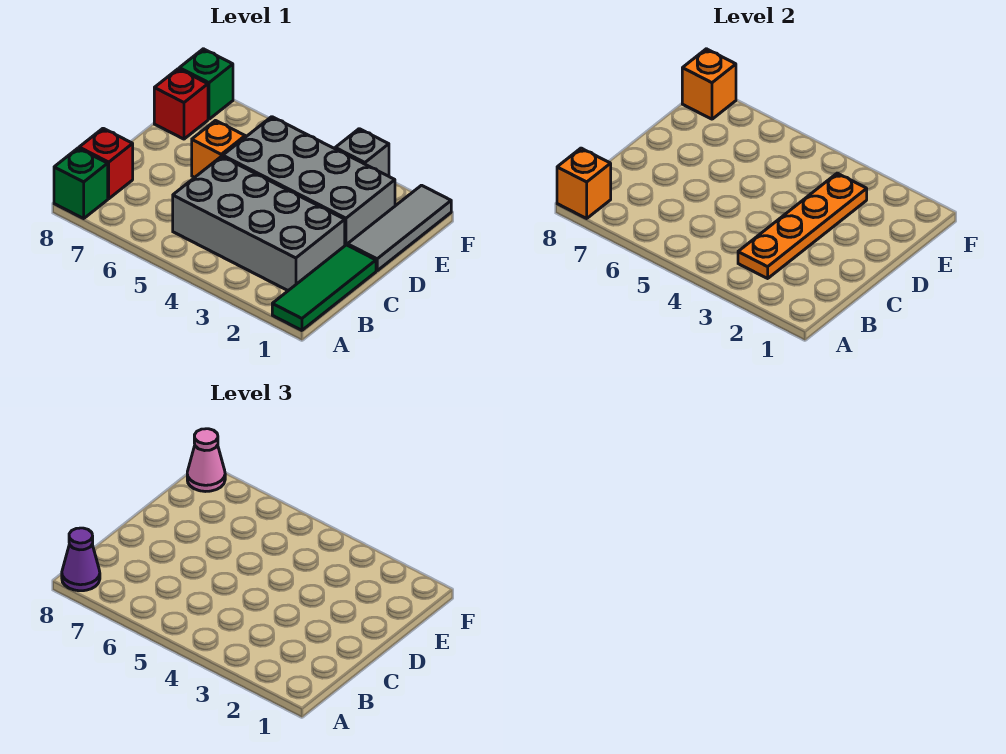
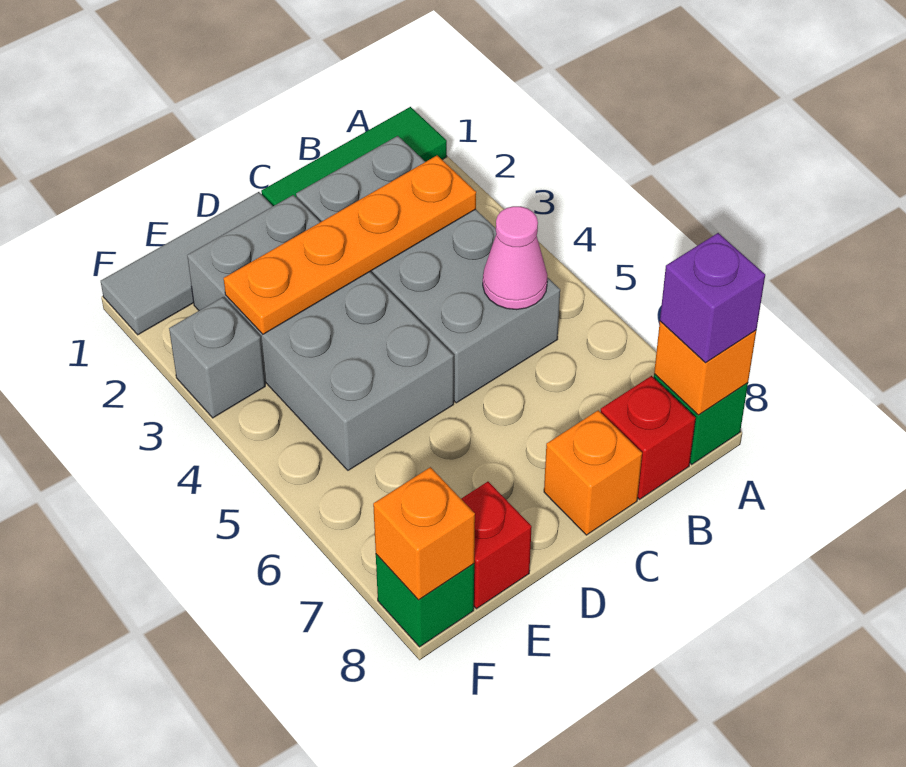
purple cone A8 level 3 -> purple brick A8 level 3
orange brick D6 level 1 -> orange brick C8 level 1
pink cone F8 level 3 -> pink cone B5 level 2

